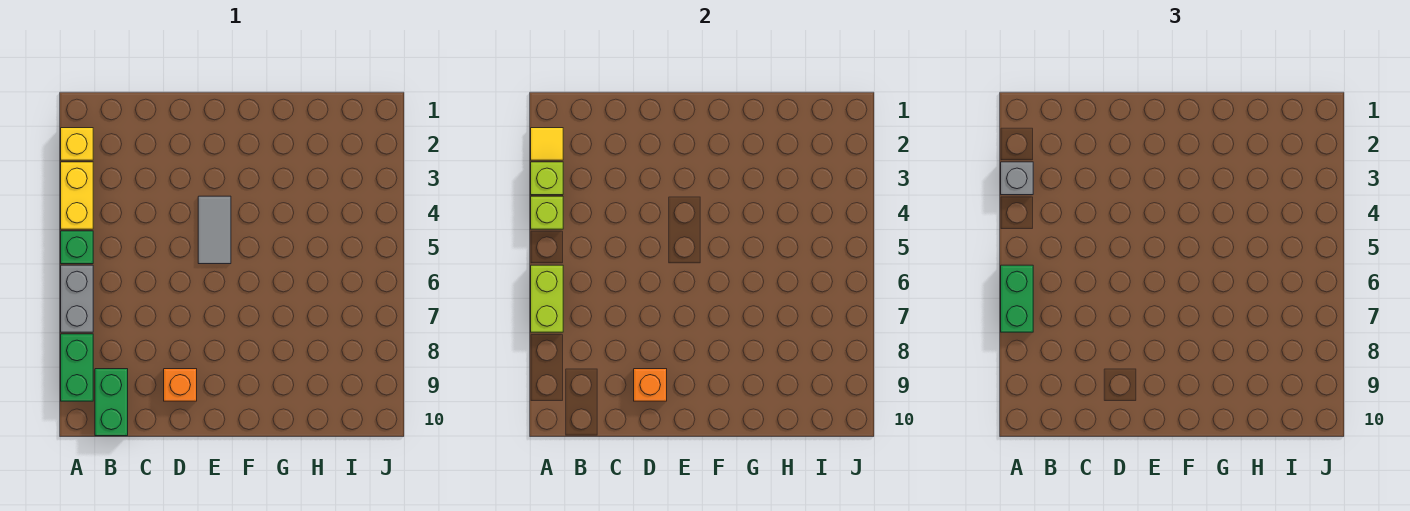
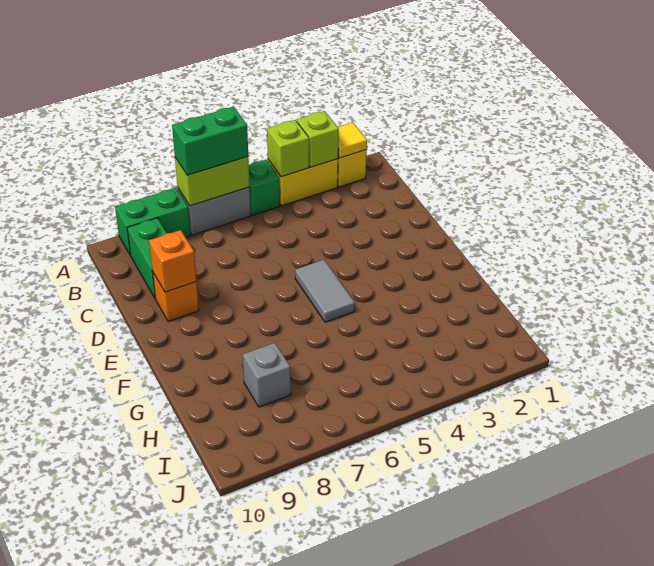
grey brick A3 level 3 -> grey brick H8 level 1
green brick B9:B10 level 1 -> green brick B9:C9 level 1
grey tile E4:E5 level 1 -> grey tile E5:F5 level 1

